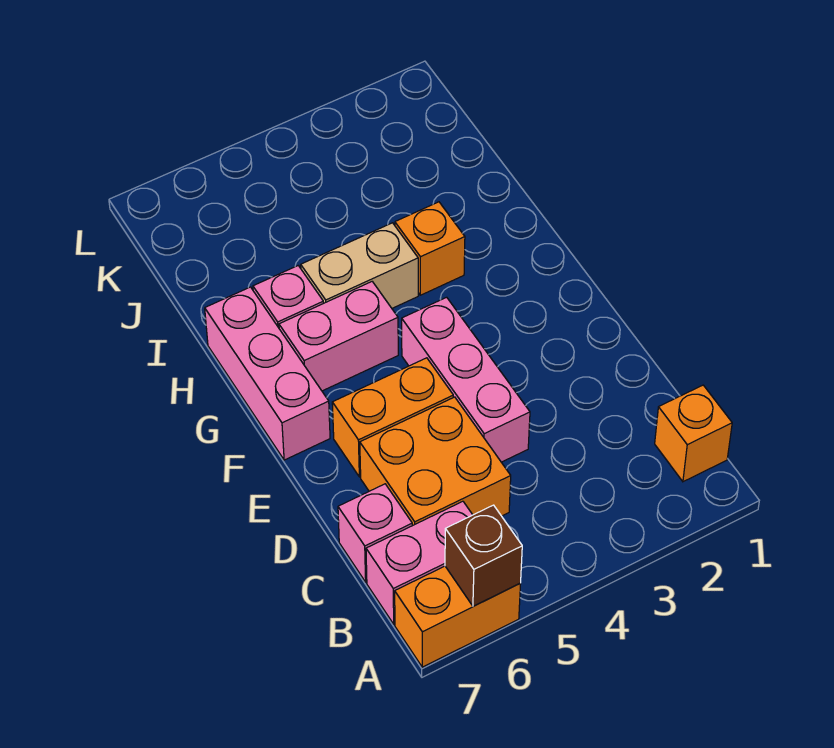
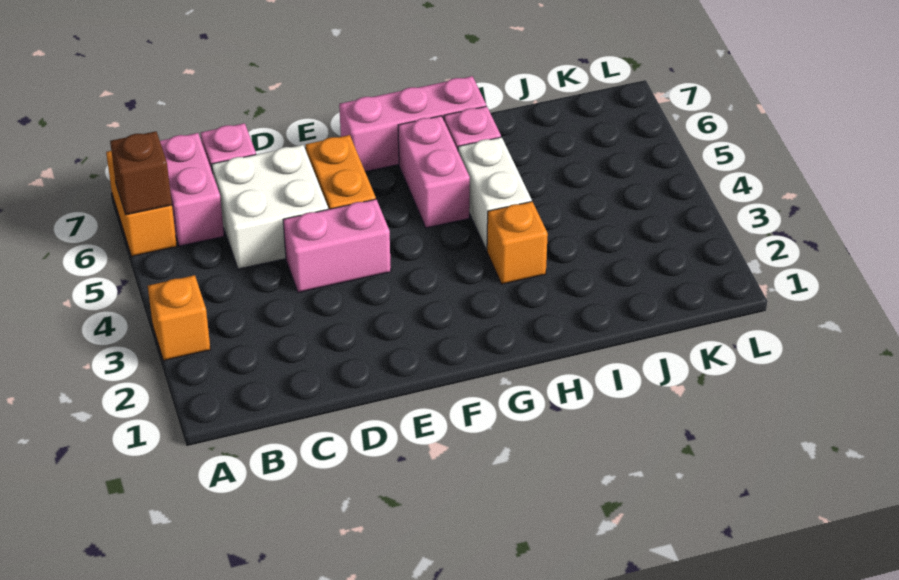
orange brick B1 level 1 -> orange brick A3 level 1
orange brick C5:D6 level 1 -> white brick C5:D6 level 1
pink brick D4:F4 level 1 -> pink brick D4:E4 level 1
tan brick H4:H5 level 1 -> white brick H4:H5 level 1

